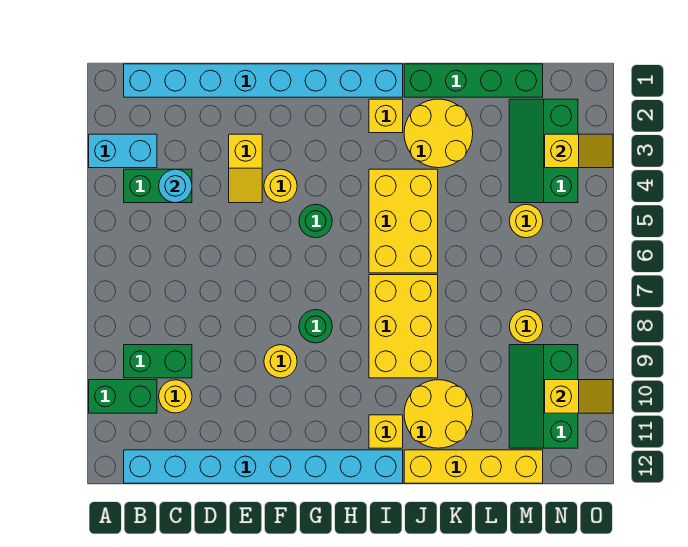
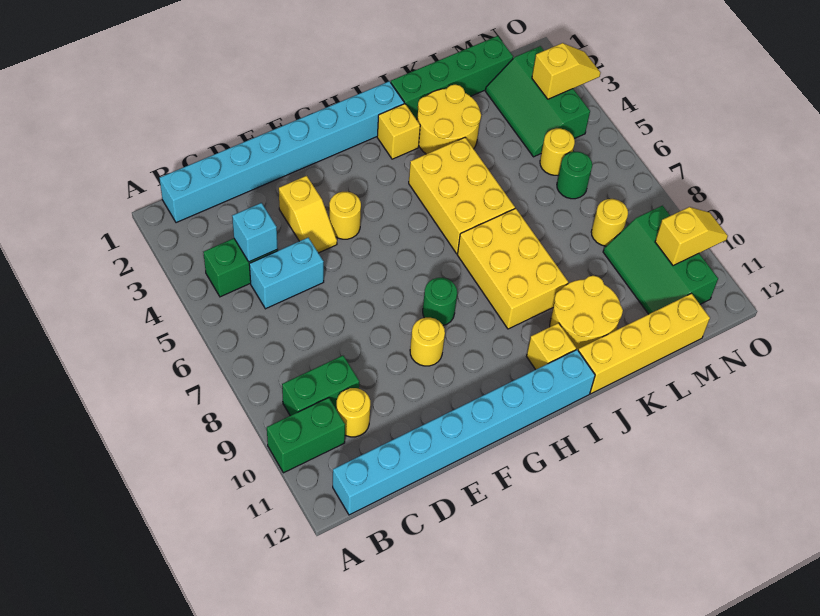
cyan brick A3:B3 level 1 -> cyan brick C5:D5 level 1
cyan round brick C4 level 2 -> cyan brick C4 level 2
green round brick G5 level 1 -> green round brick M6 level 1

